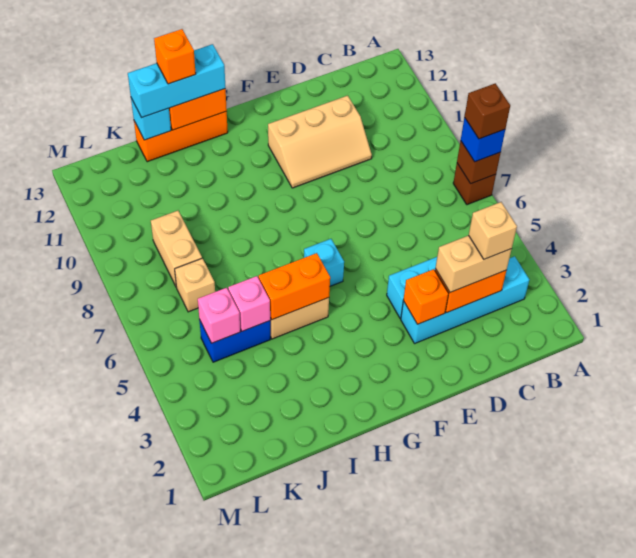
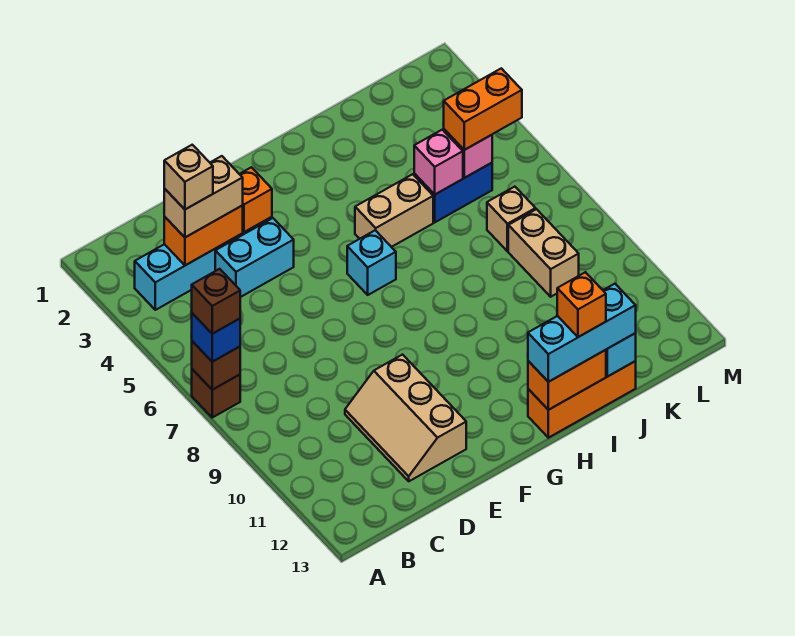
tan slope D10:F11 level 1 top 11 -> tan slope D10:E12 level 1 top E
orange brick H5:I5 level 2 -> orange brick K5:L5 level 3

